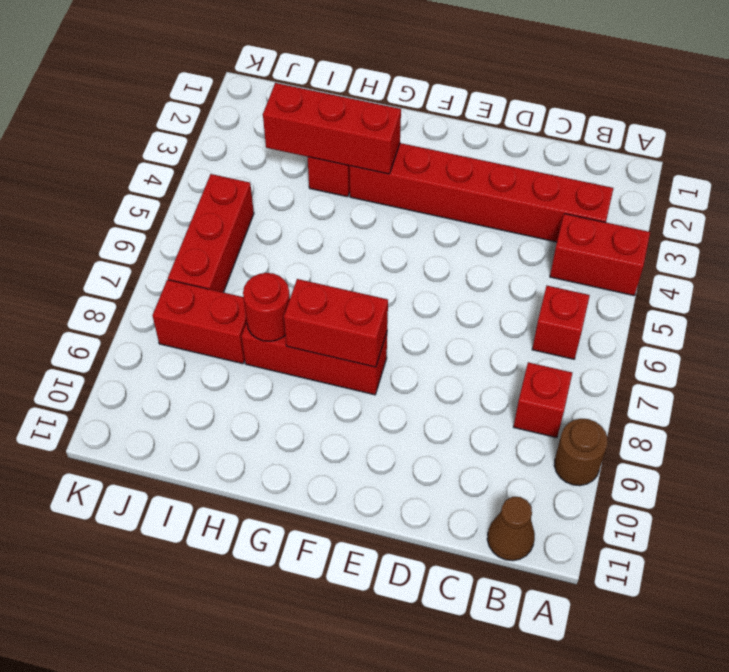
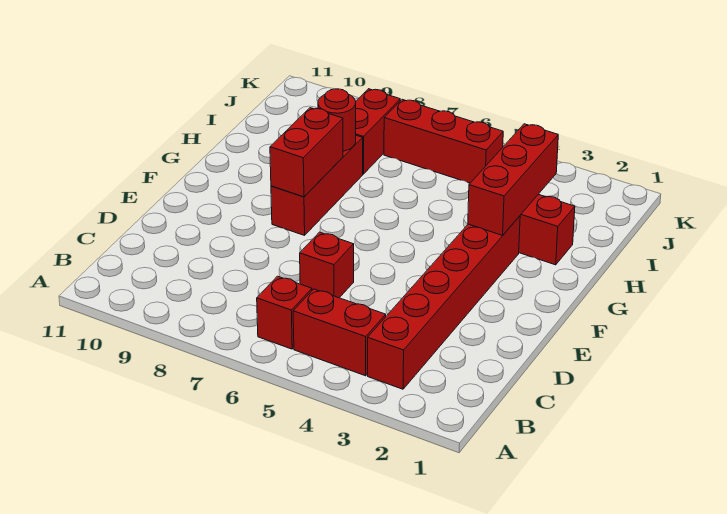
red brick A4:B4 level 1 -> red brick B4:B5 level 1
brown round brick A9 level 1 -> none
red brick B8 level 1 -> red brick D6 level 1
brown cone B11 level 1 -> none

